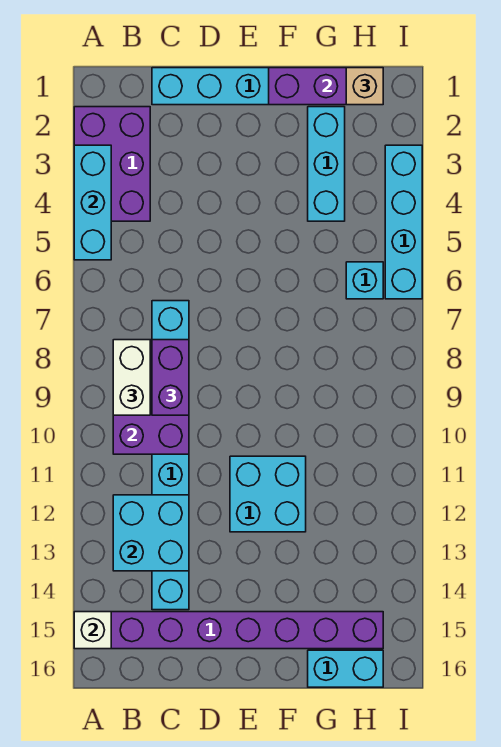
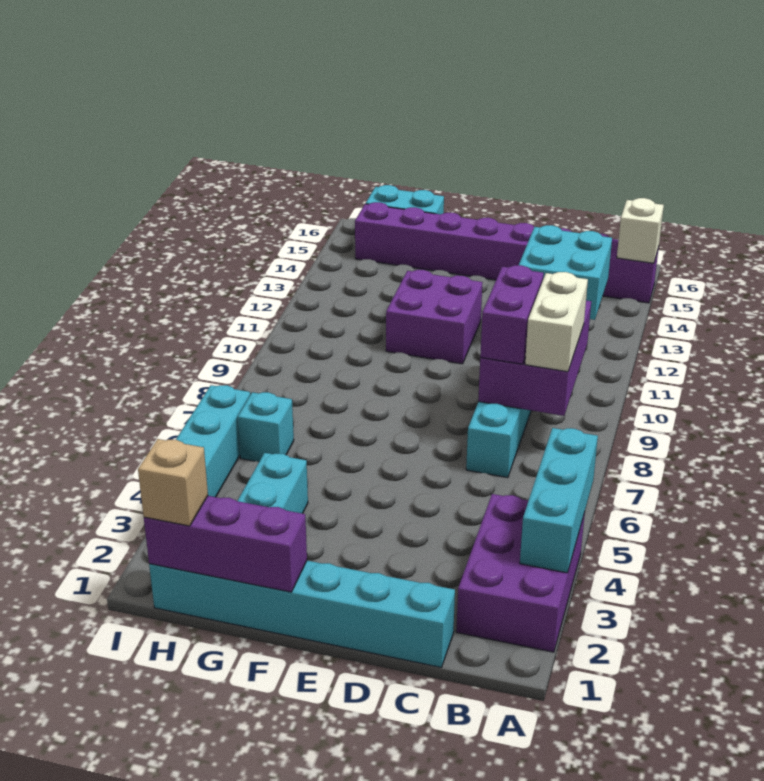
cyan brick E11:F12 level 1 -> purple brick E11:F12 level 1

